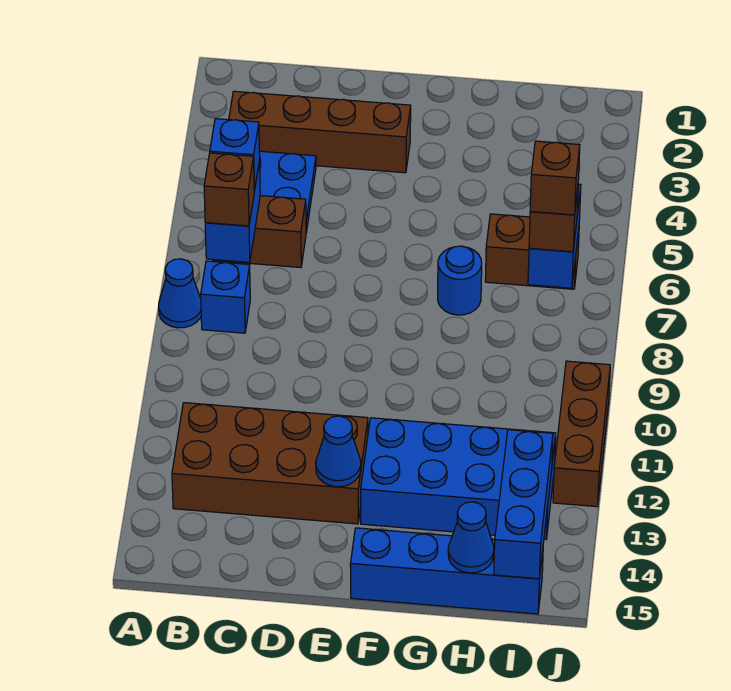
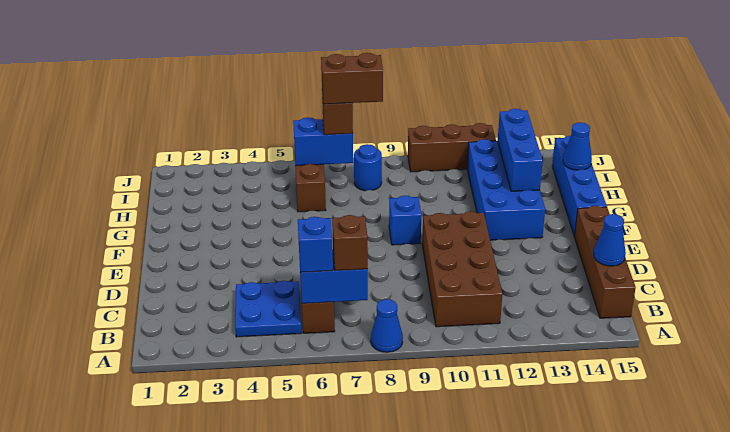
brown brick B3:E3 level 1 -> brown brick B15:E15 level 1
blue brick B8 level 1 -> blue brick F9 level 1
brown brick B12:E13 level 1 -> brown brick B10:E11 level 1
blue cone E13 level 2 -> blue cone C15 level 2
blue round brick G7 level 1 -> blue round brick I8 level 1
brown brick I7 level 4 -> brown brick I7:I8 level 4
blue brick I13:I15 level 2 -> blue brick G13:I13 level 2

